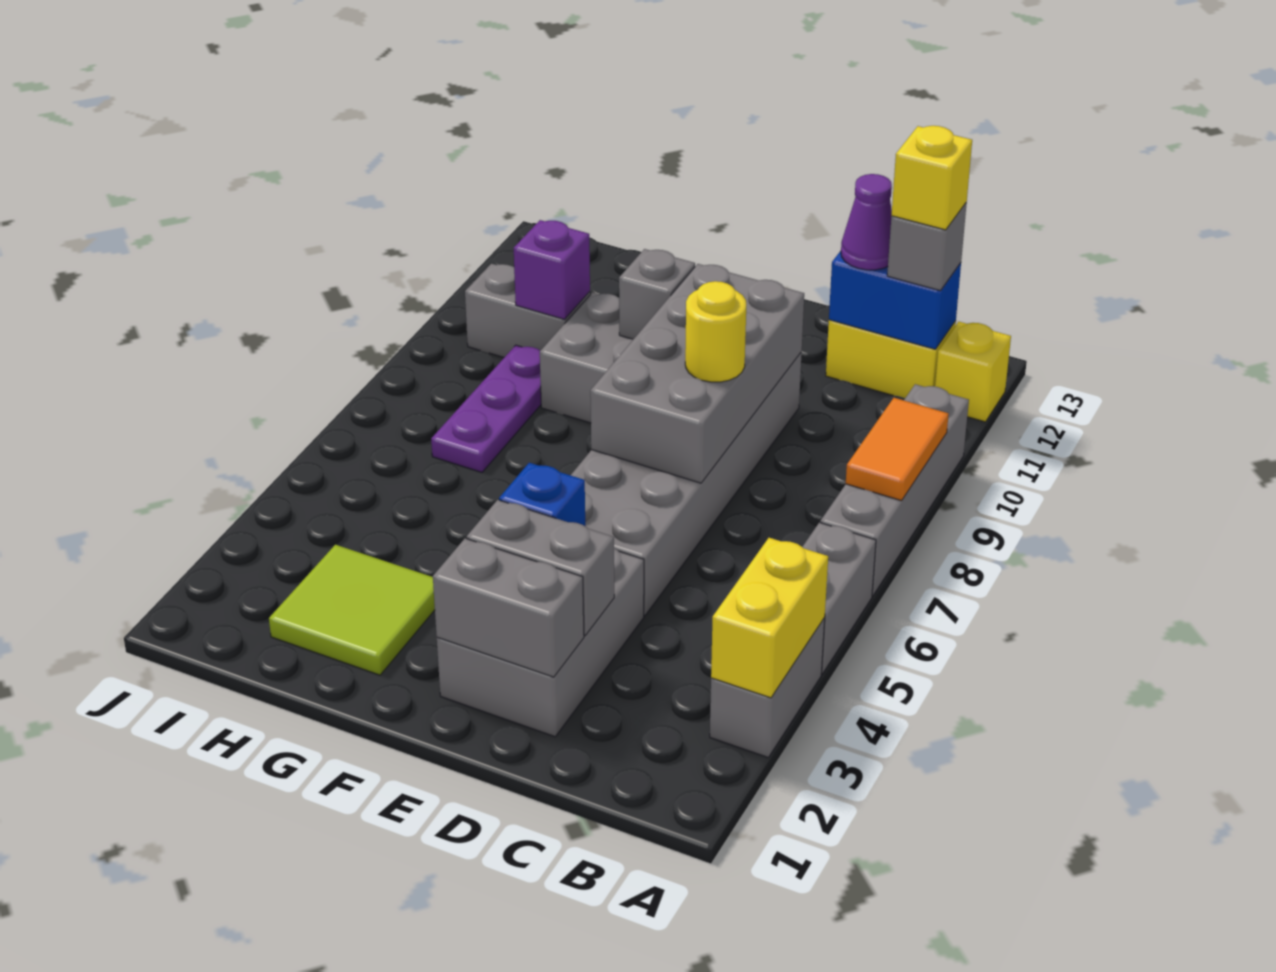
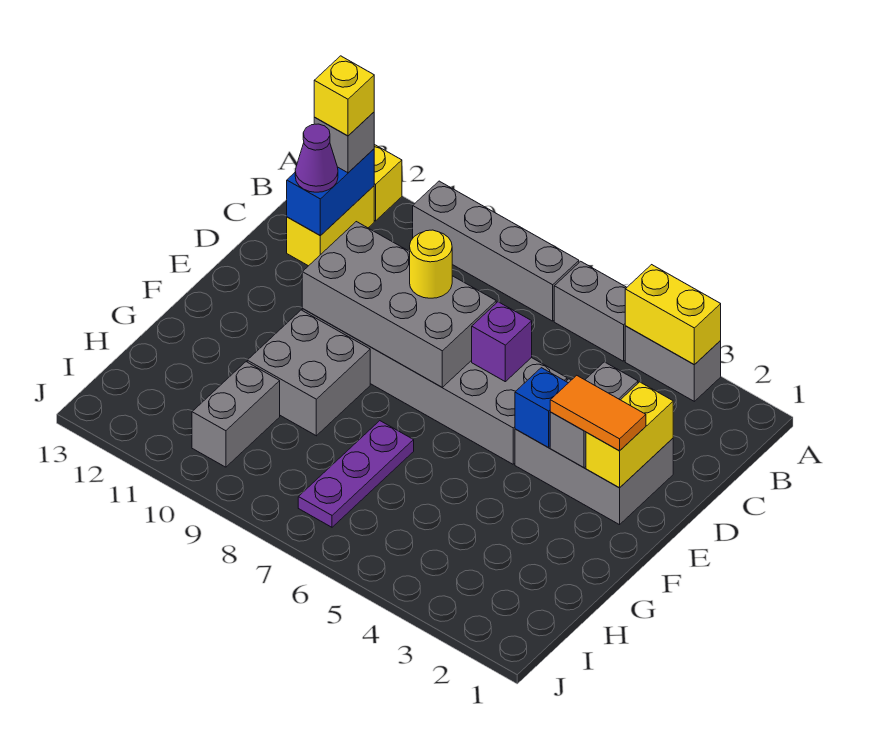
orange tile A8:A9 level 2 -> orange tile E2:E3 level 3
grey brick D2:E2 level 2 -> yellow brick D2:E2 level 2
grey brick F10 level 2 -> none
lime tile G2:H3 level 1 -> none
purple plate H7:H9 level 1 -> purple plate G7:I7 level 1
purple brick H10 level 2 -> purple brick D6 level 2

